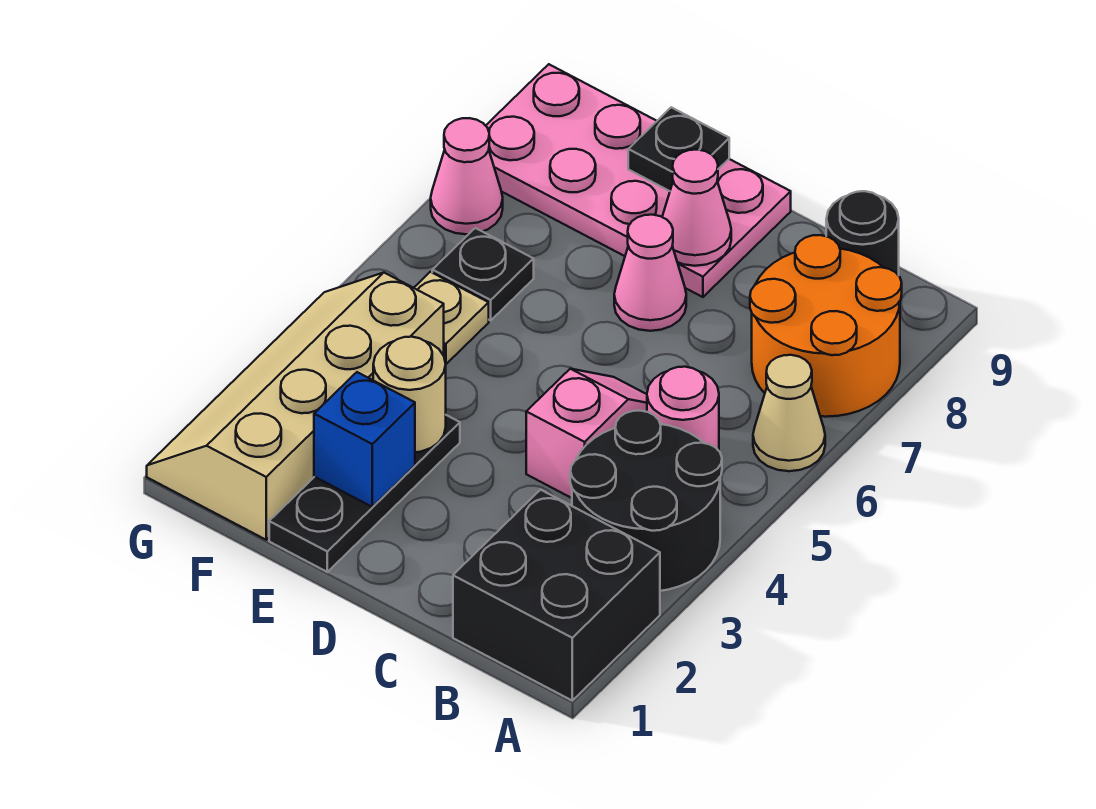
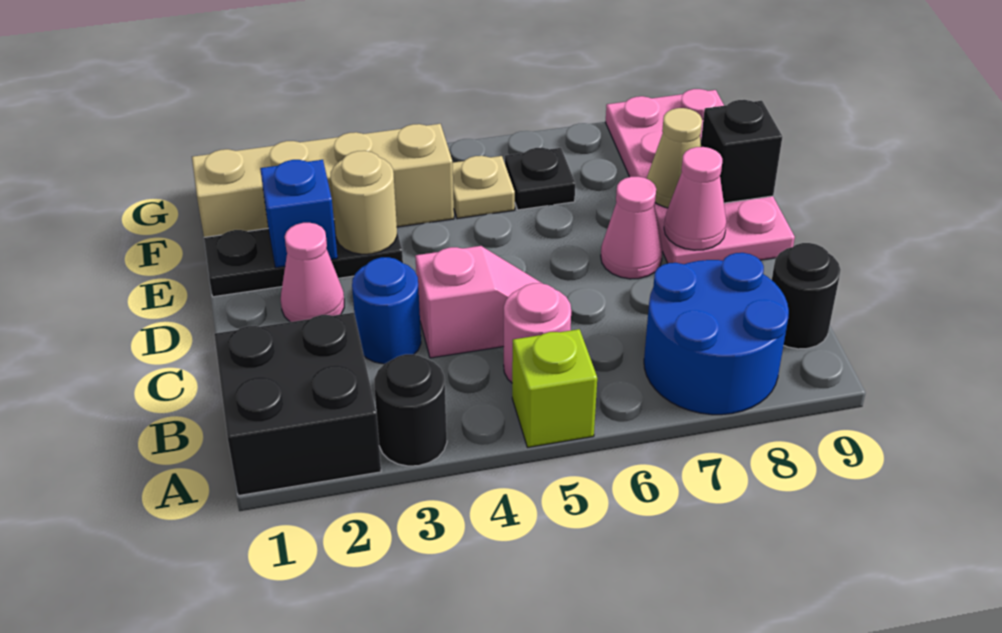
black round brick A3:B4 level 1 -> black round brick A3 level 1
none -> lime brick A5 level 1
tan cone A6 level 1 -> tan cone E8 level 2
orange round brick A7:B8 level 1 -> blue round brick A7:B8 level 1
none -> blue round brick C3 level 1
black plate E9 level 2 -> black brick E9 level 2
pink cone G7 level 1 -> pink cone D2 level 1

